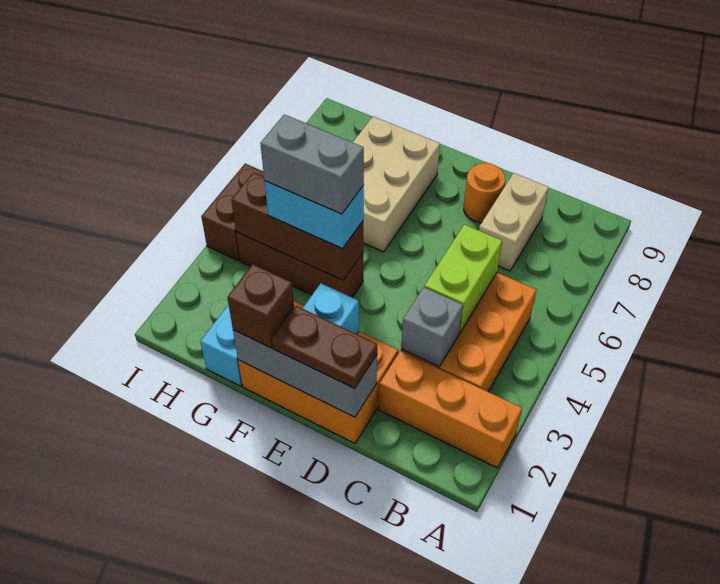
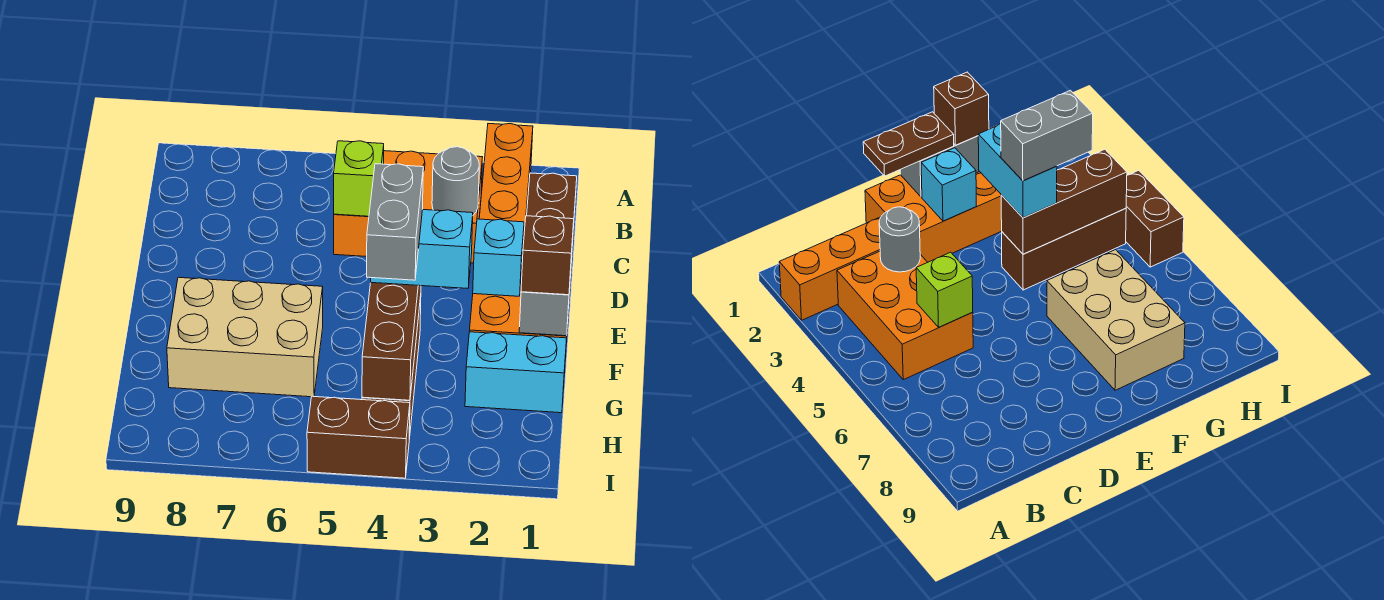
grey brick C3 level 2 -> grey round brick C3 level 2
lime brick C4:C5 level 2 -> lime brick C5 level 2
tan brick C7:C8 level 1 -> none
grey brick D1:F1 level 2 -> grey brick E1:F1 level 2
orange round brick D8 level 1 -> none
cyan brick F4:G4 level 3 -> cyan brick F3:F4 level 3

